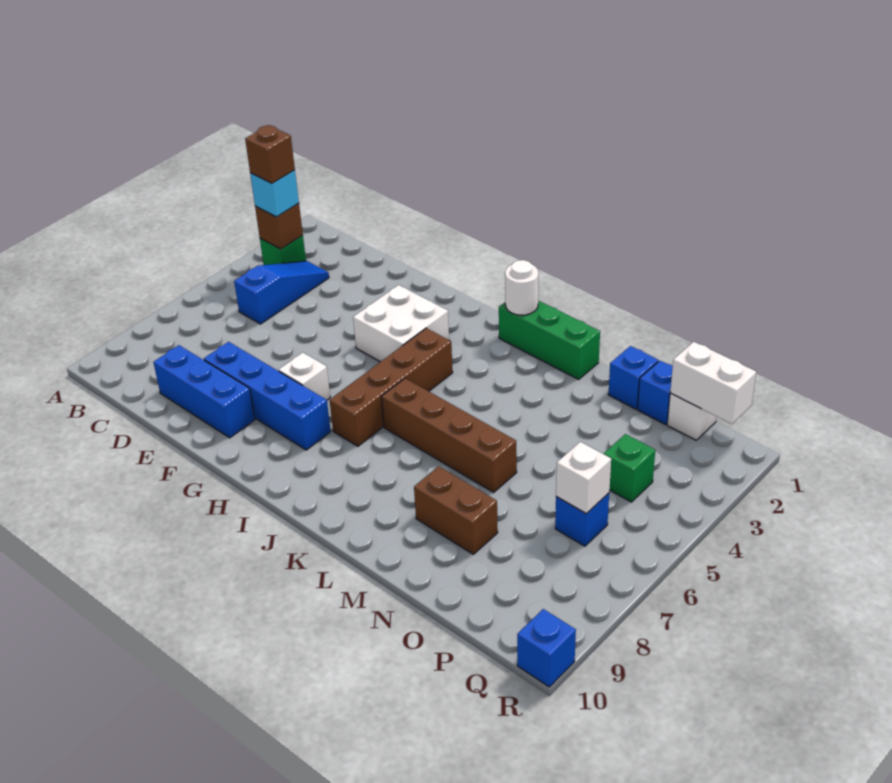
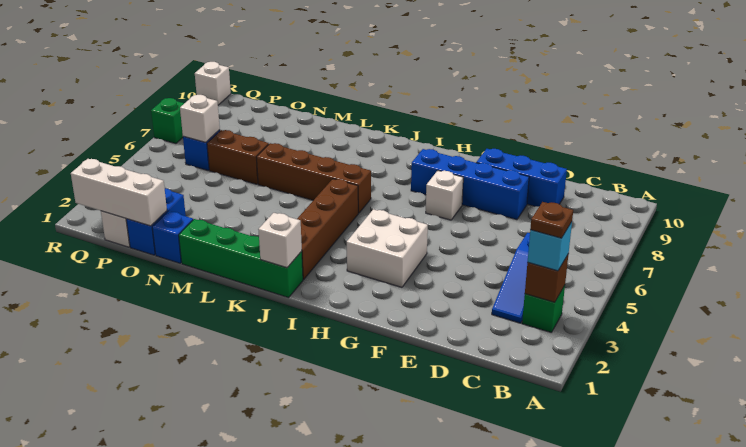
brown brick B3 level 4 -> brown plate B3 level 4
brown brick I4:I7 level 1 -> brown brick J2:J5 level 1
green brick J1:L1 level 1 -> green brick J1:M1 level 1
white round brick J1 level 2 -> white brick J1 level 2
brown brick M8:N8 level 1 -> brown brick N6:O6 level 1
blue brick O1 level 1 -> blue brick O1:O2 level 1
white brick P1:Q1 level 2 -> white brick O1:Q1 level 2
green brick P4 level 1 -> green brick R7 level 1
blue brick R10 level 1 -> white brick R10 level 1

